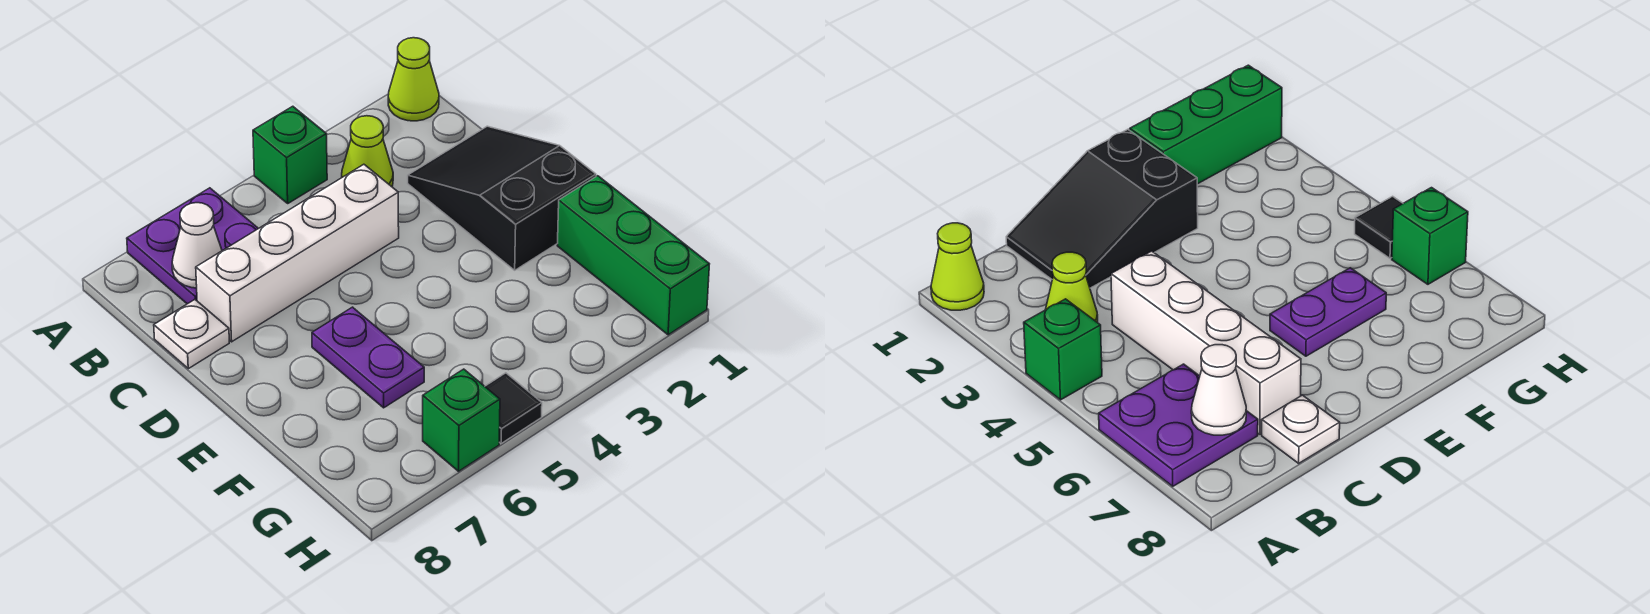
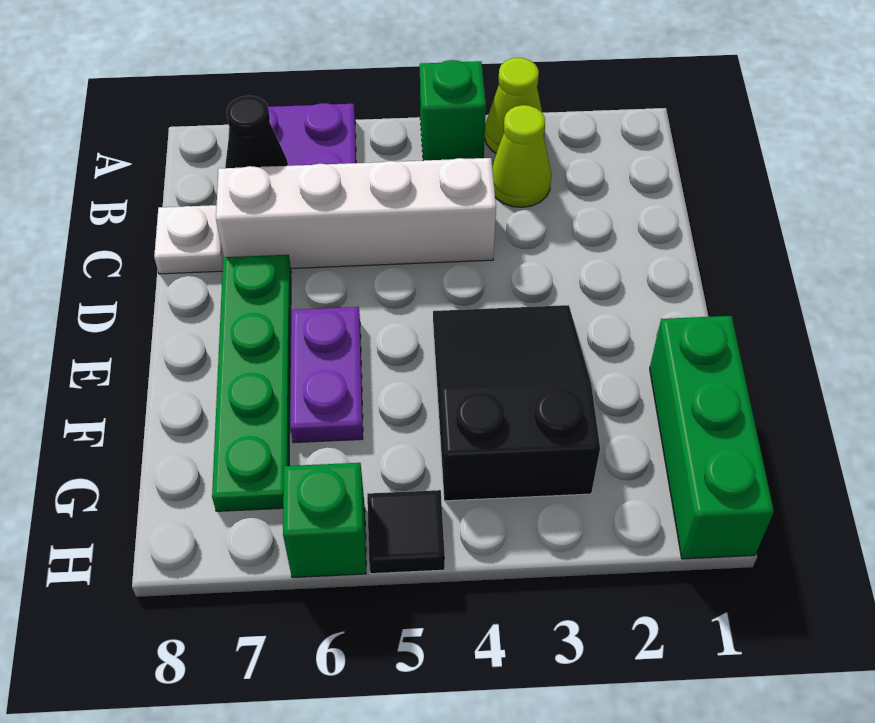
lime cone A1 level 1 -> lime cone A3 level 1
white cone B7 level 2 -> black cone B7 level 2
black slope C1:E2 level 1 top E -> black slope E3:G4 level 1 top G
none -> green plate D7:G7 level 1

